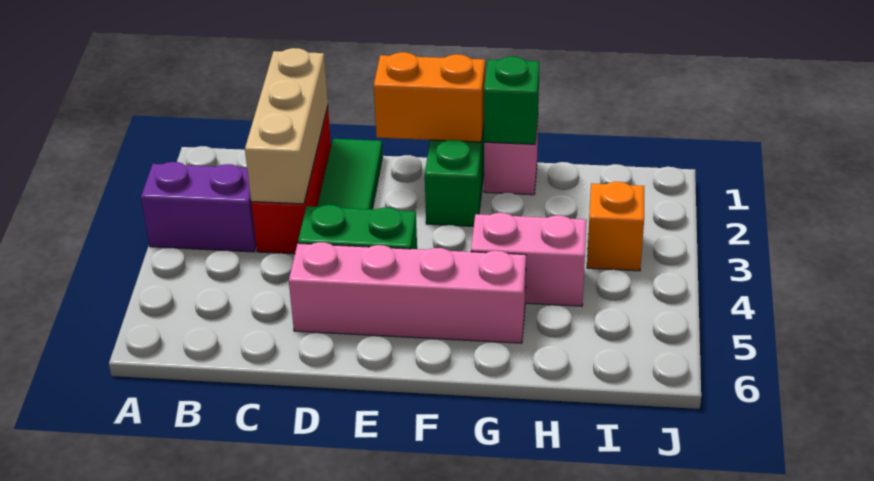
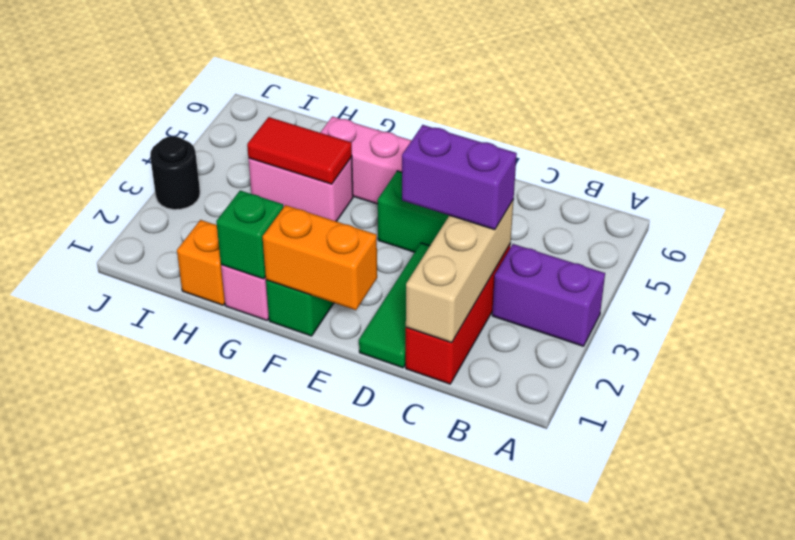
none -> purple brick C3:D3 level 3
none -> red tile G4:H4 level 2
orange brick I3 level 1 -> orange brick H1 level 1
none -> black round brick J3 level 1

